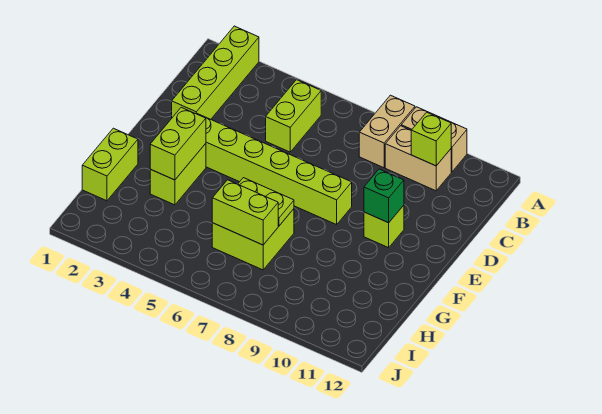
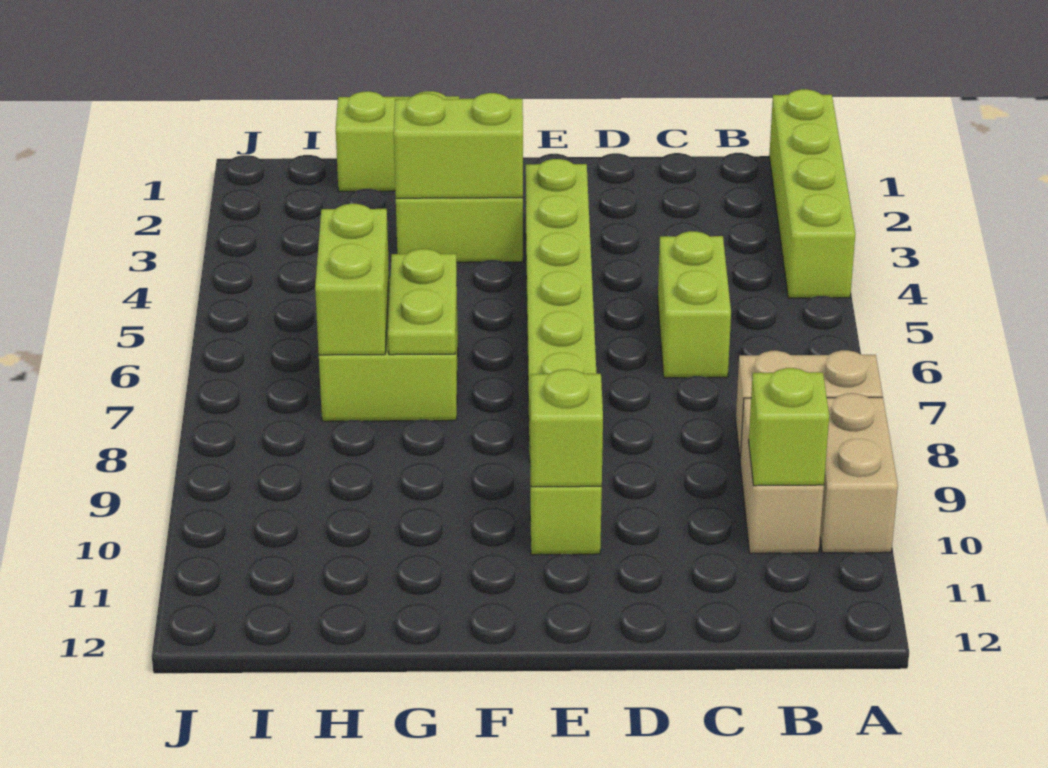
lime brick A2:D2 level 1 -> lime brick A1:A4 level 1
lime brick B5:C5 level 1 -> lime brick C5:C6 level 1
green brick E10 level 2 -> lime brick E10 level 2

